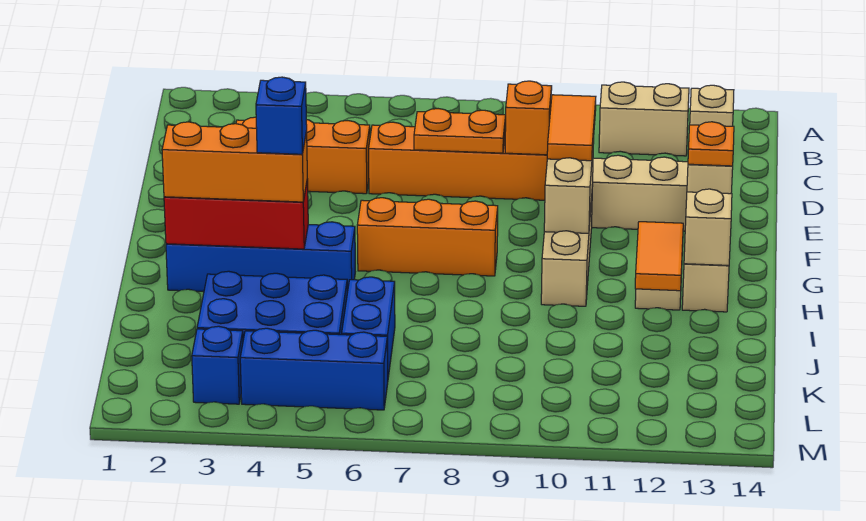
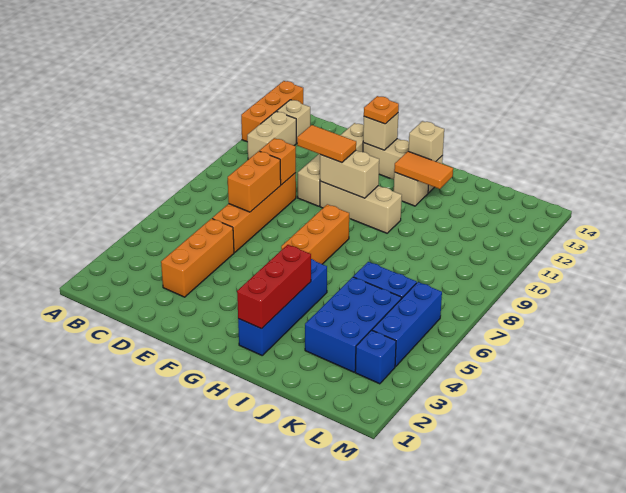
orange plate D7:D8 level 2 -> orange brick D7:D8 level 2
orange brick H2:H4 level 3 -> orange brick A12:A14 level 1
blue brick H4 level 4 -> none

